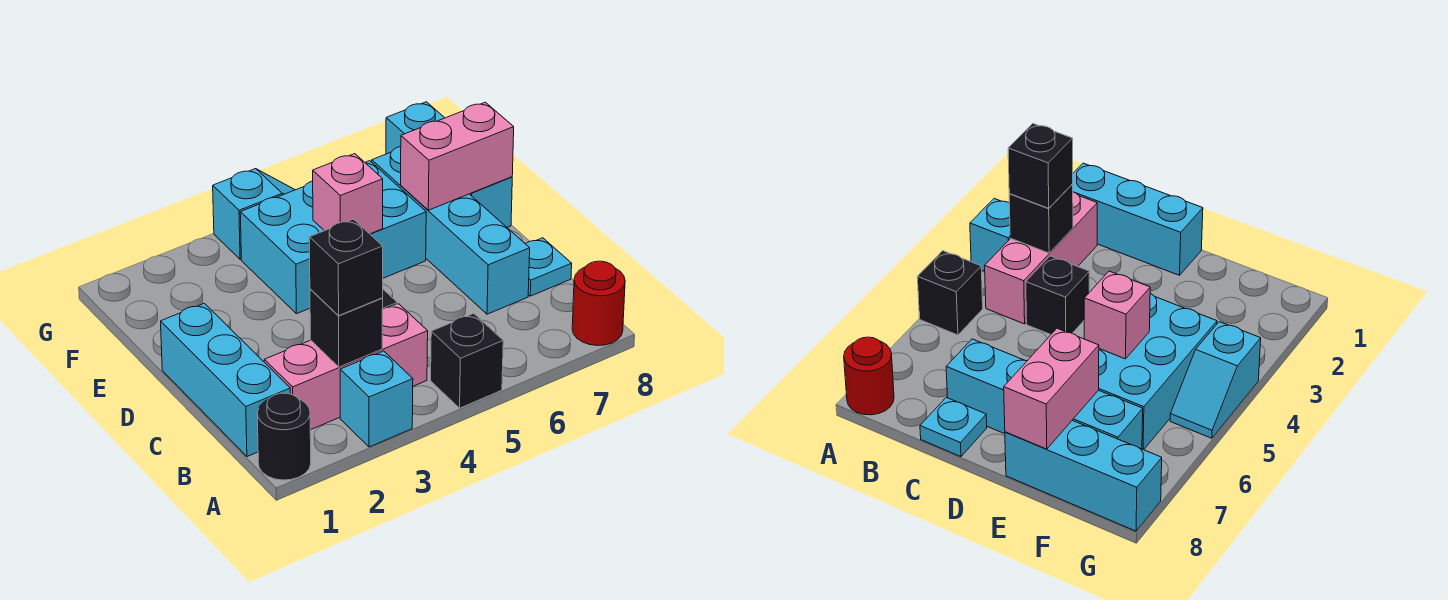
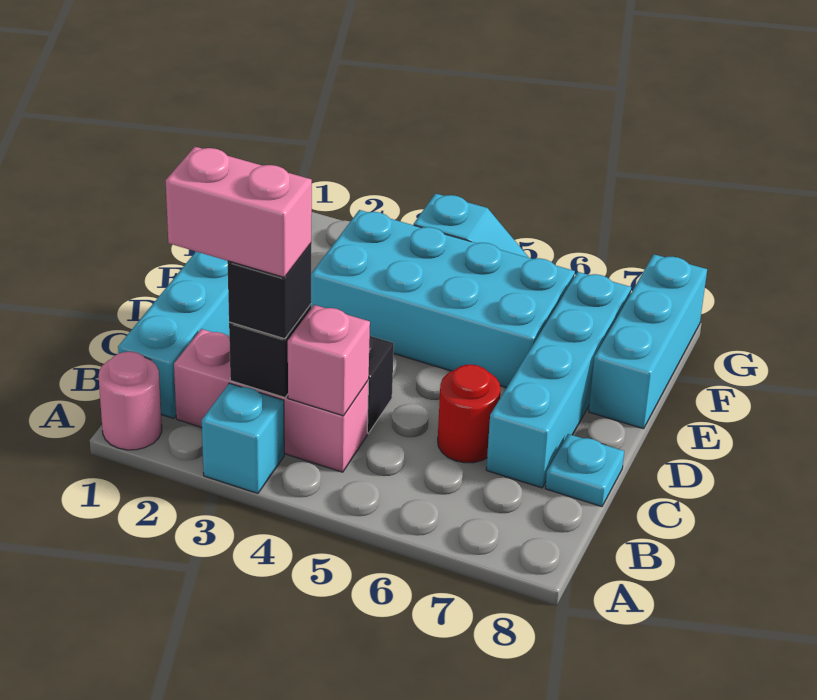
black round brick A1 level 1 -> pink round brick A1 level 1
black brick A5 level 1 -> none
red round brick A8 level 1 -> red round brick C6 level 1
cyan brick E4:F6 level 1 -> cyan brick E3:F6 level 1
pink brick E5 level 2 -> pink brick B4 level 2
pink brick E7:E8 level 2 -> pink brick B2:B3 level 4

